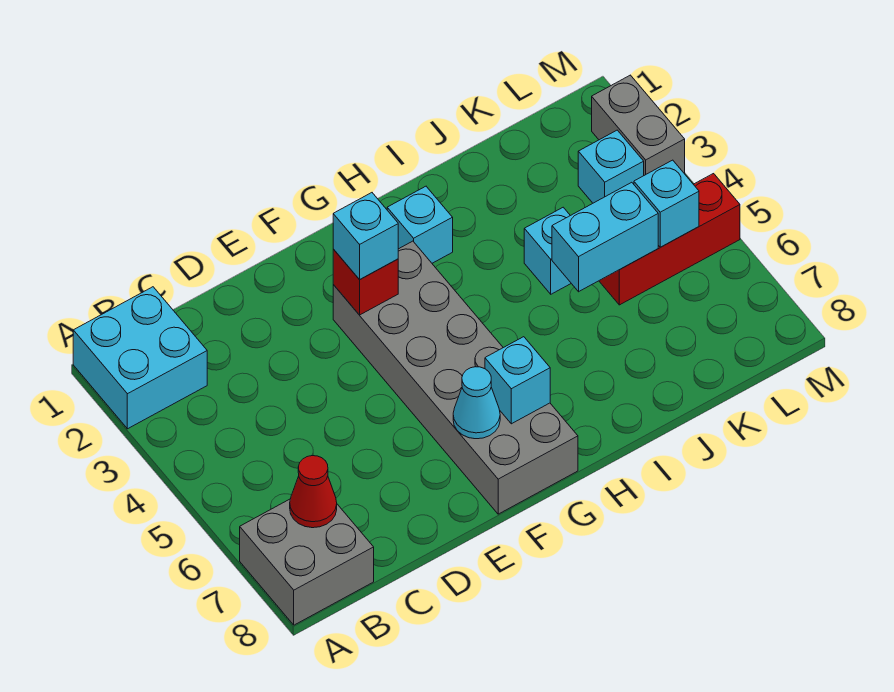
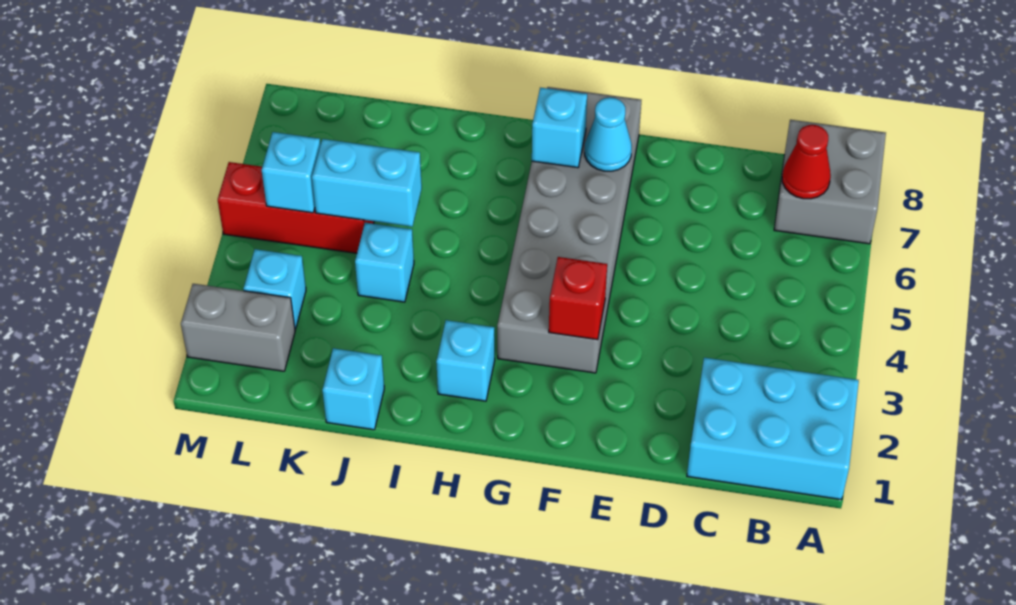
cyan brick A1:B2 level 1 -> cyan brick A1:C2 level 1
cyan brick F3 level 3 -> cyan brick J1 level 1
grey brick M2:M3 level 1 -> grey brick L2:M2 level 1

